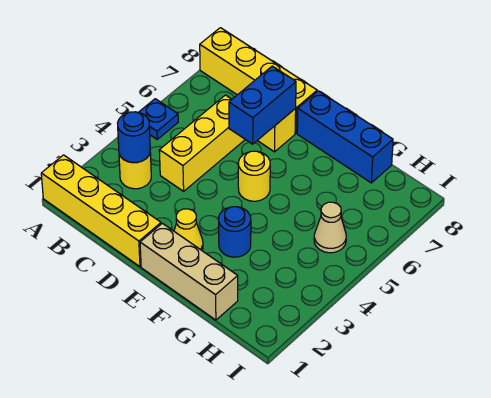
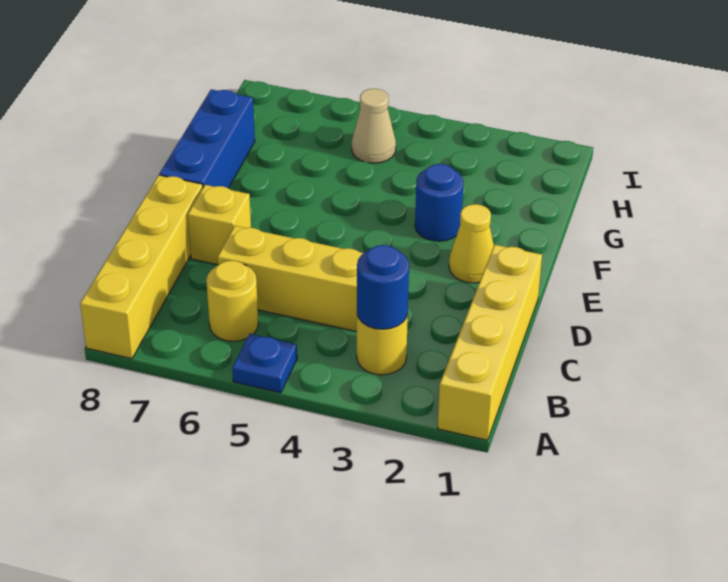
blue brick D6:D7 level 2 -> none
tan brick E1:G1 level 1 -> none
yellow round brick E5 level 1 -> yellow round brick B6 level 1

